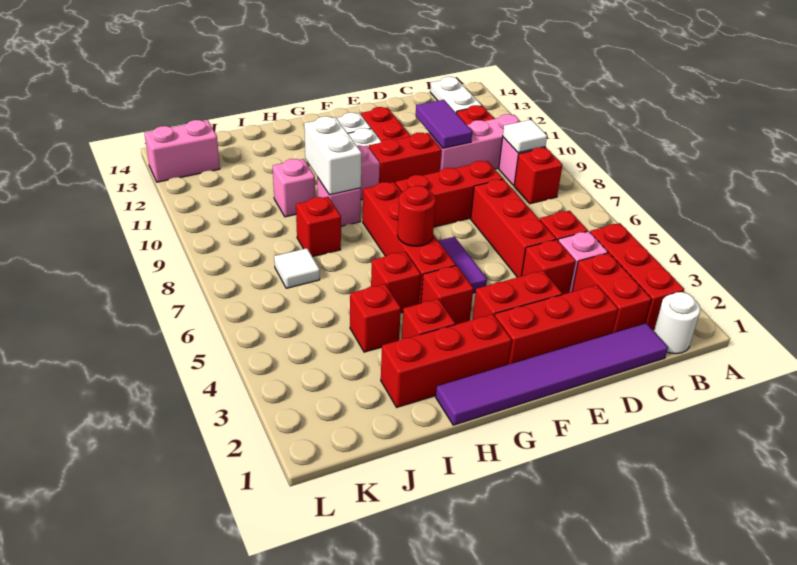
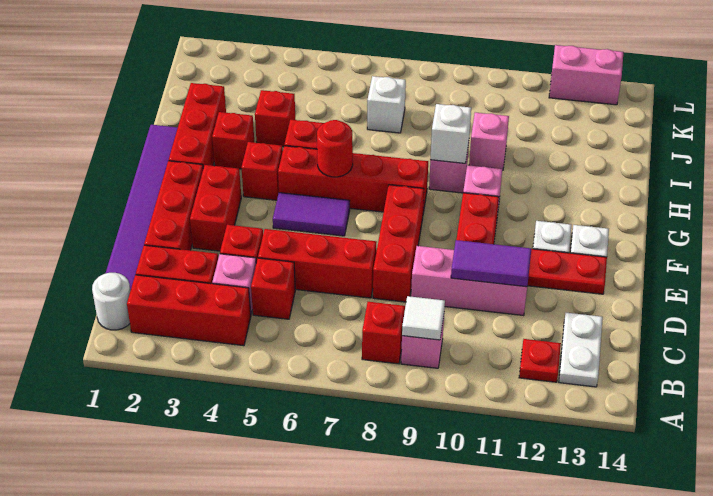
pink brick B10:D10 level 1 -> pink brick D9:D11 level 1
white plate B13:B14 level 1 -> white plate B13:C13 level 1
white brick H9:H10 level 2 -> white brick H9 level 2
red brick I8 level 1 -> none
white tile J7 level 1 -> white brick J7 level 1
pink brick K13:L13 level 1 -> pink brick L12:L13 level 1

